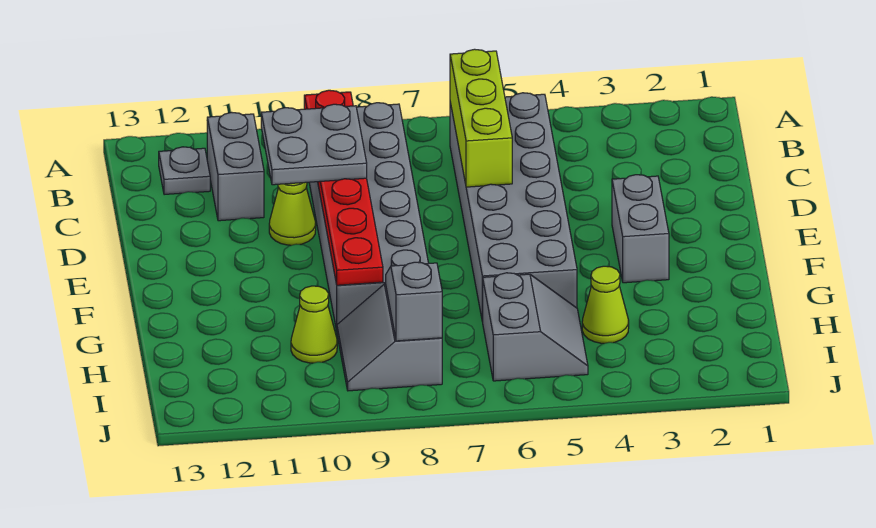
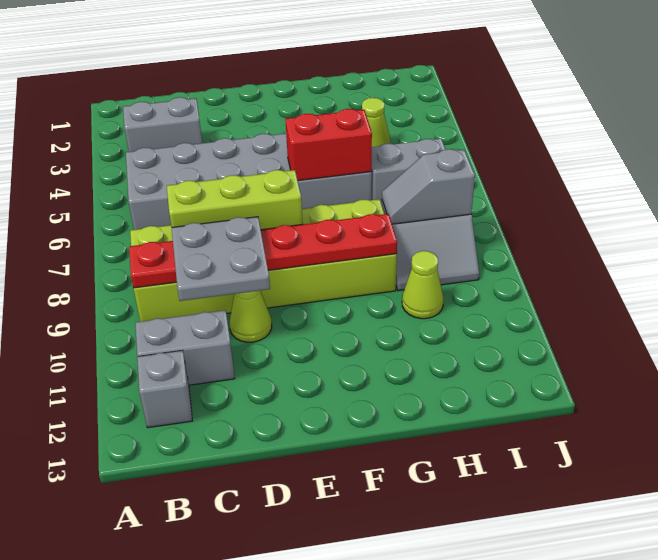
lime brick B6:D6 level 2 -> lime brick C8:E8 level 2
grey brick B8:G9 level 1 -> lime brick B8:G9 level 1
grey plate B12 level 1 -> grey brick B12 level 1
grey brick E3:F3 level 1 -> grey brick B3:C3 level 1
none -> red brick F6:G6 level 2

